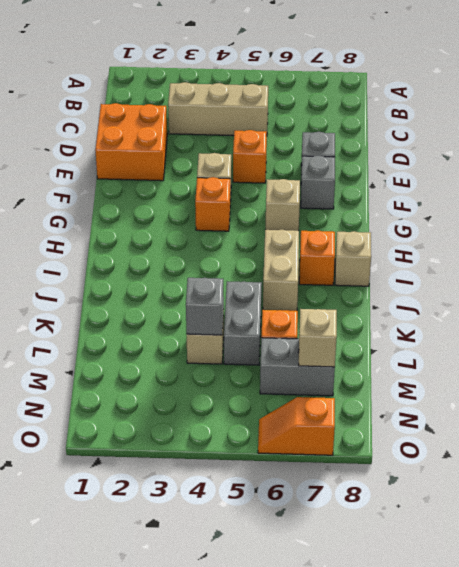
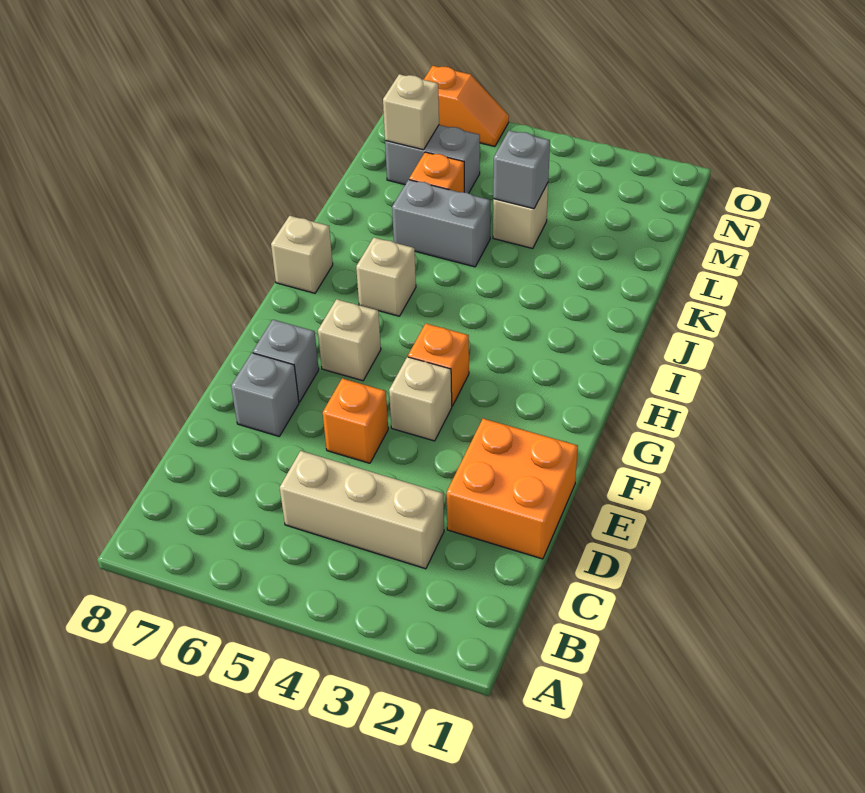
tan brick I6:J6 level 1 -> tan brick I6 level 1
orange brick I7 level 1 -> none
grey brick K5:L5 level 1 -> grey brick K5:K6 level 1

